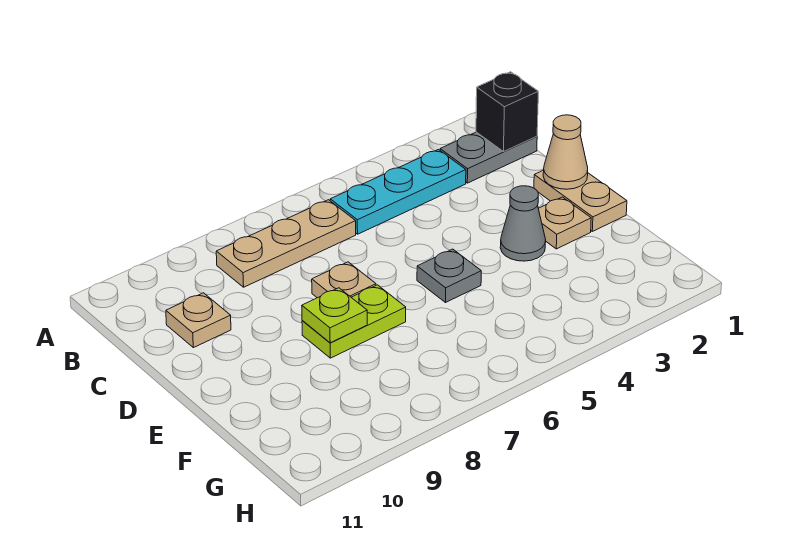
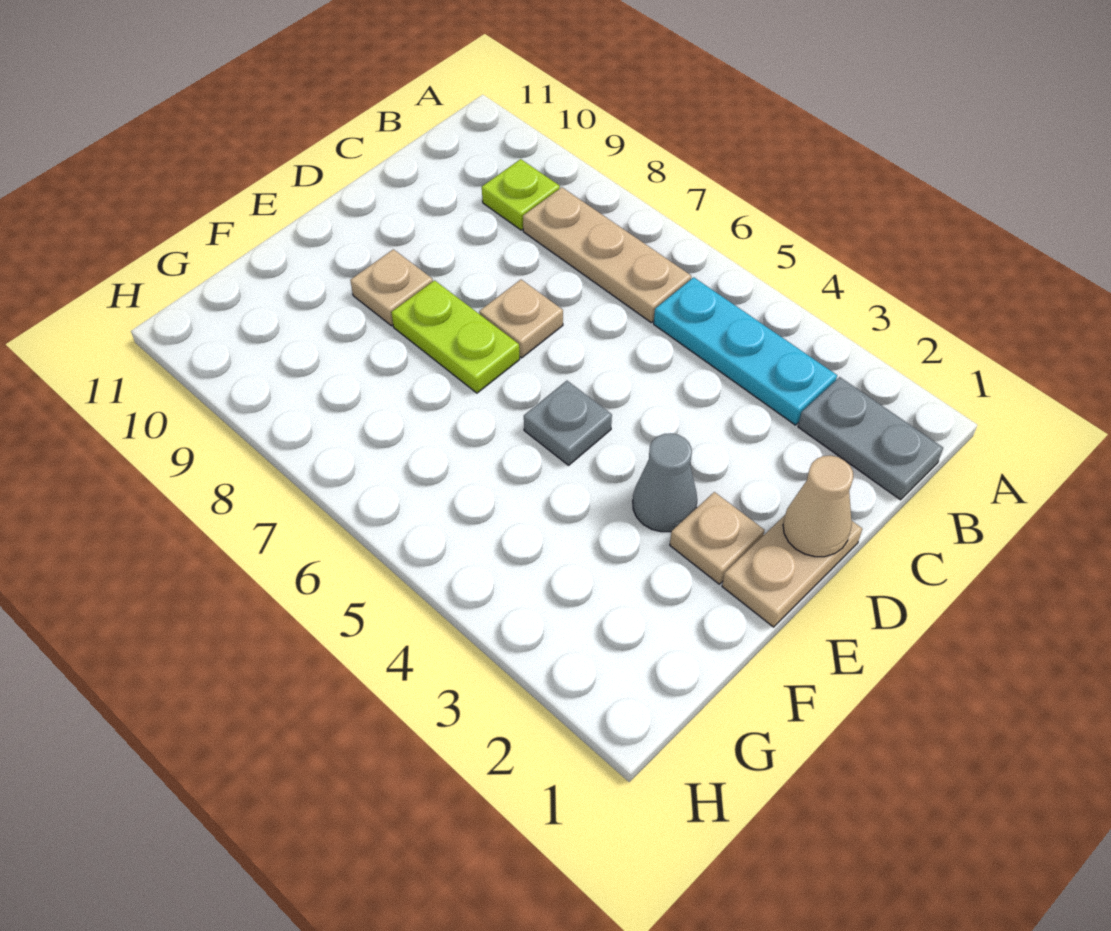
black brick B1 level 2 -> none
tan plate C10 level 1 -> tan plate E9 level 1
lime plate E8 level 2 -> lime plate B9 level 1

